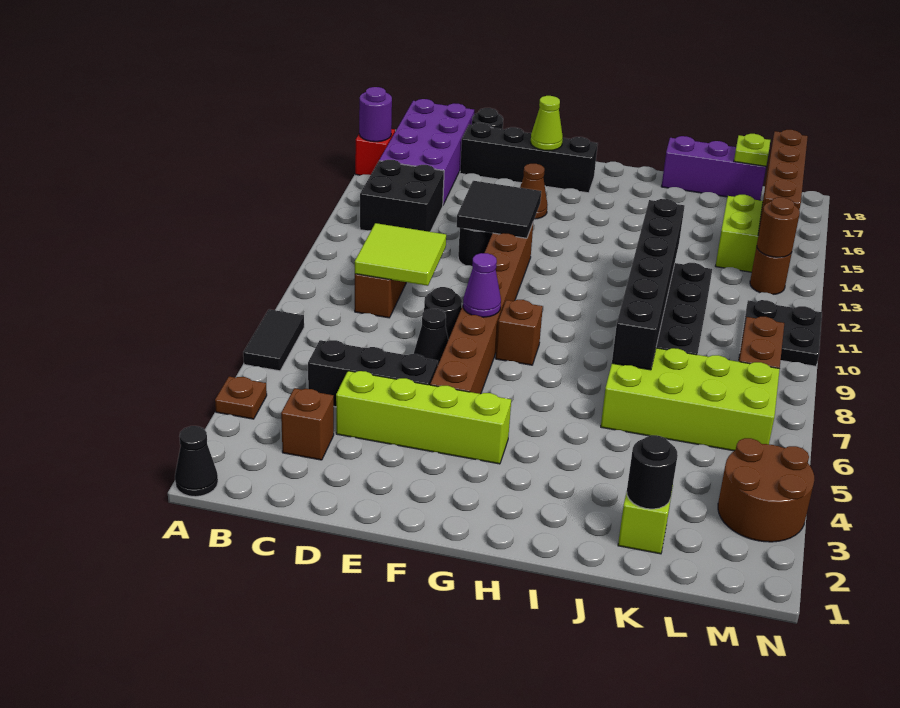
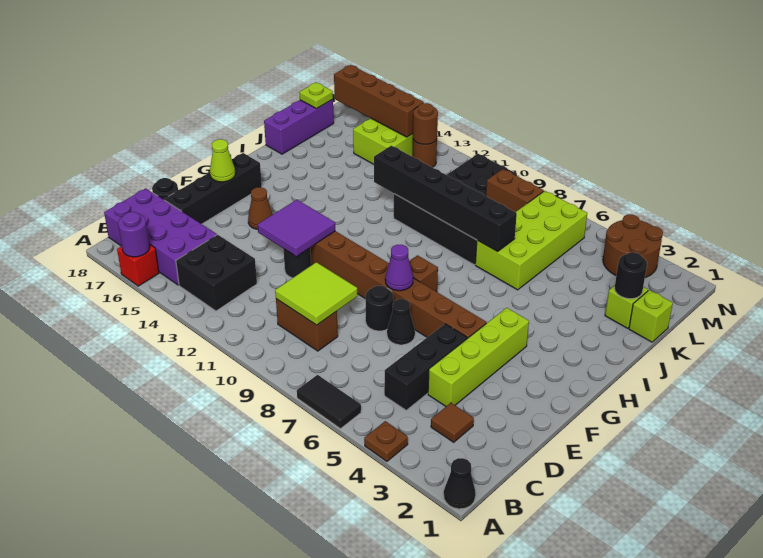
brown brick C3 level 1 -> brown tile C3 level 1
black tile E12:F13 level 2 -> purple tile E12:F13 level 2
none -> lime brick K1 level 1

